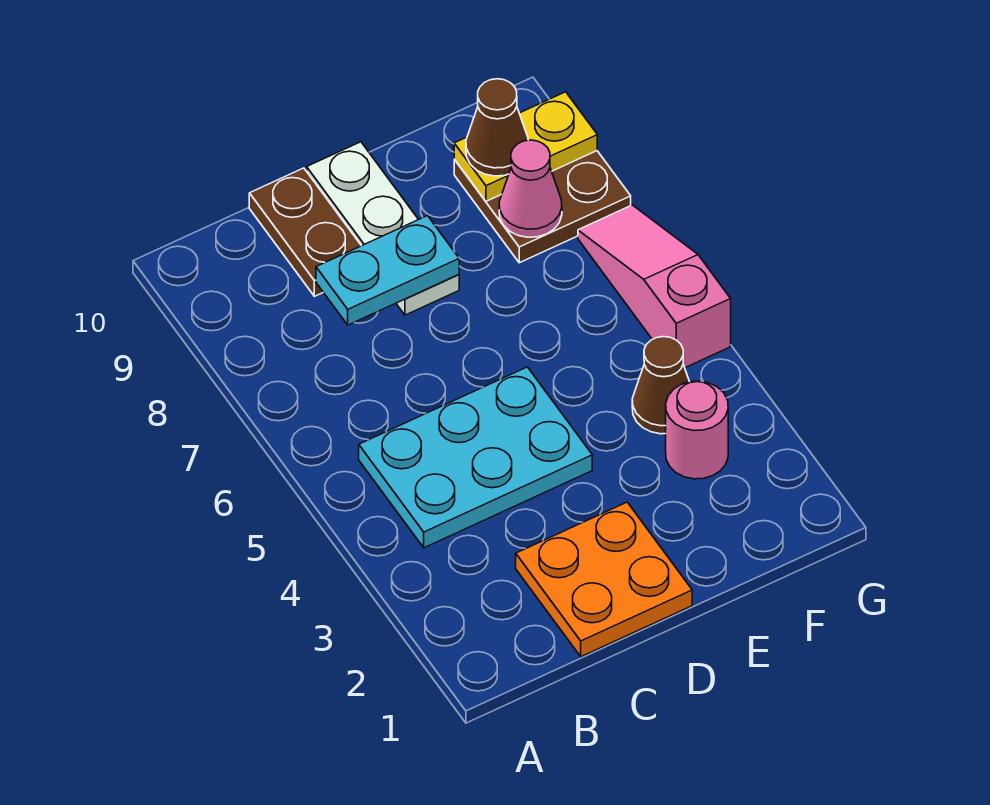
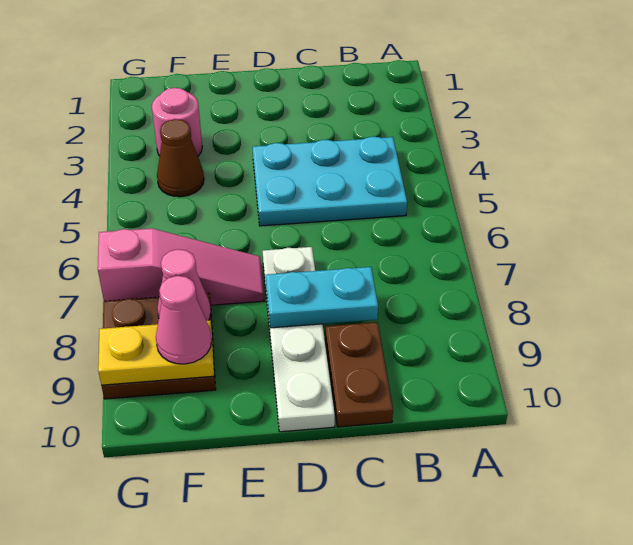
orange plate C1:D2 level 1 -> none
white plate D8:D10 level 1 -> white plate D7:D10 level 1
brown cone F9 level 3 -> pink cone F9 level 3
pink slope G5:G7 level 1 top 5 -> pink slope E7:G7 level 1 top G

